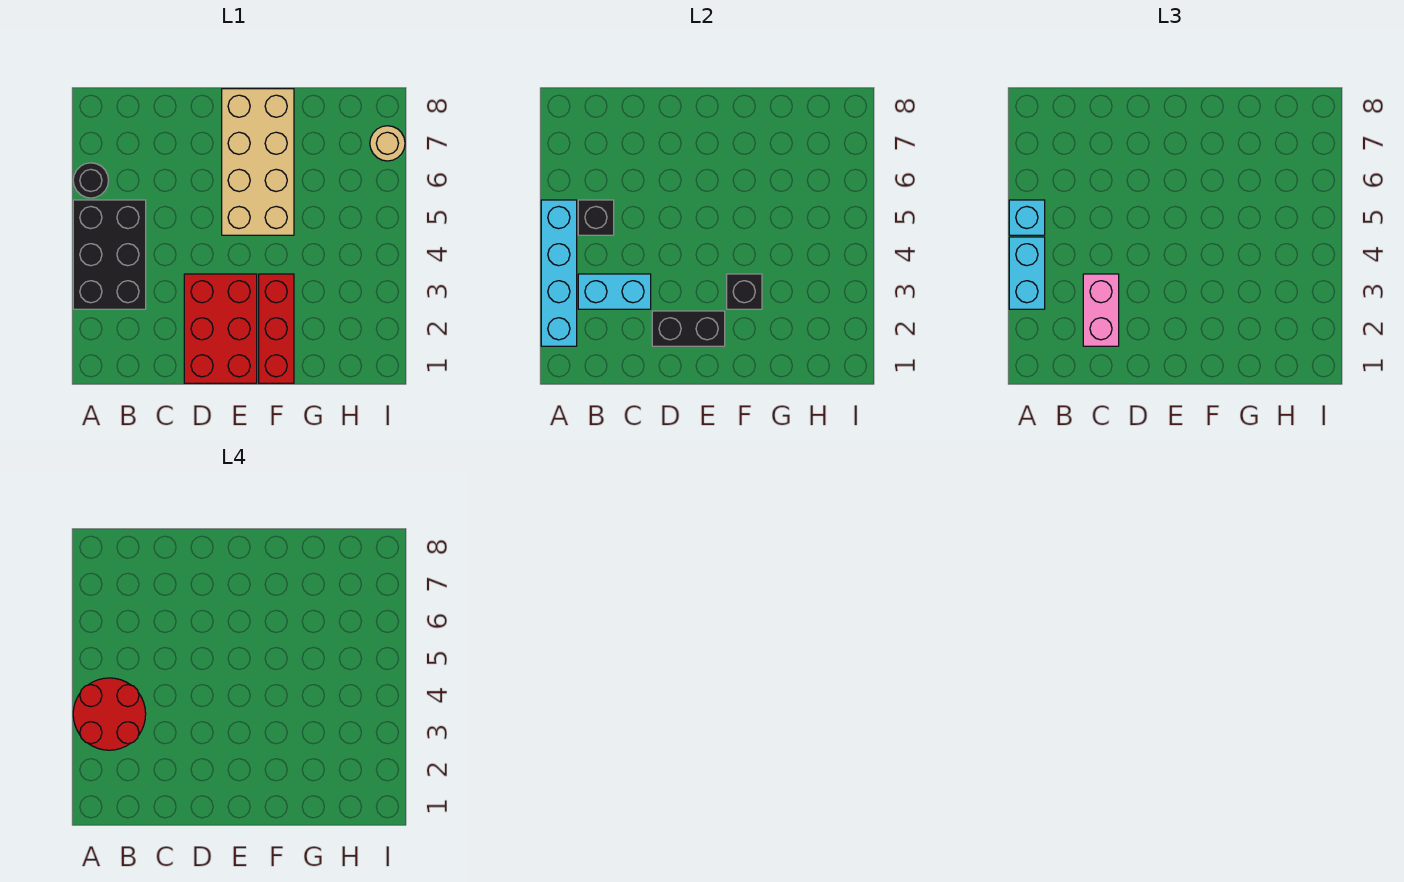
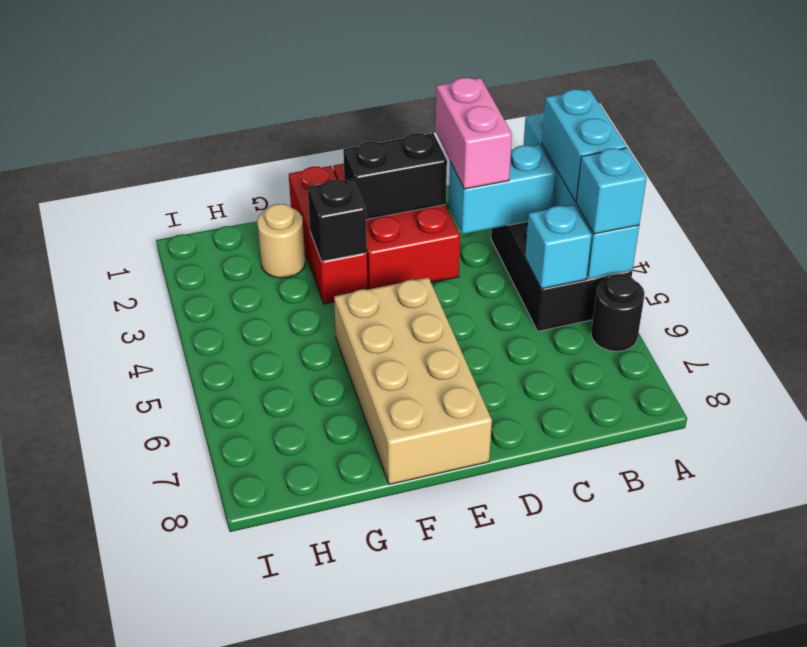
red round brick A3:B4 level 4 -> none
black brick B5 level 2 -> cyan brick B5 level 2
tan round brick I7 level 1 -> tan round brick G2 level 1

